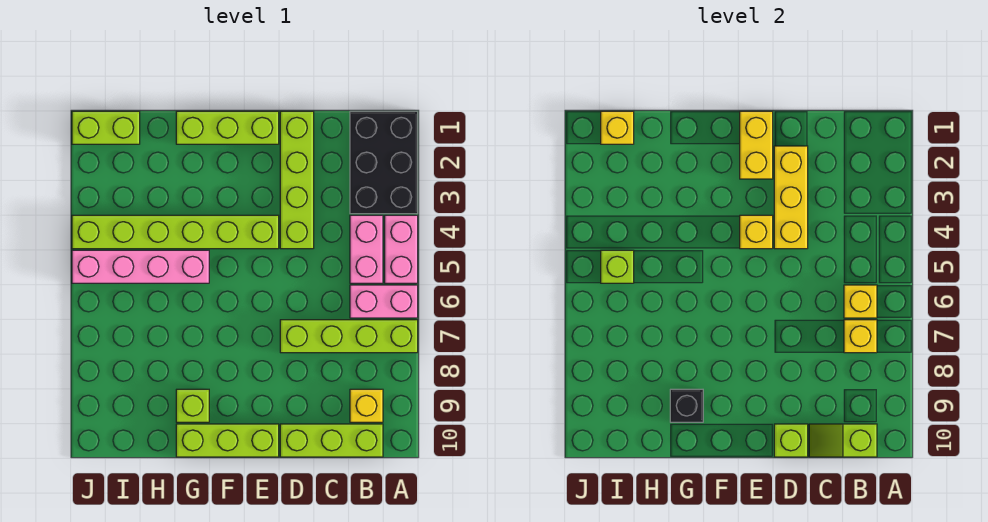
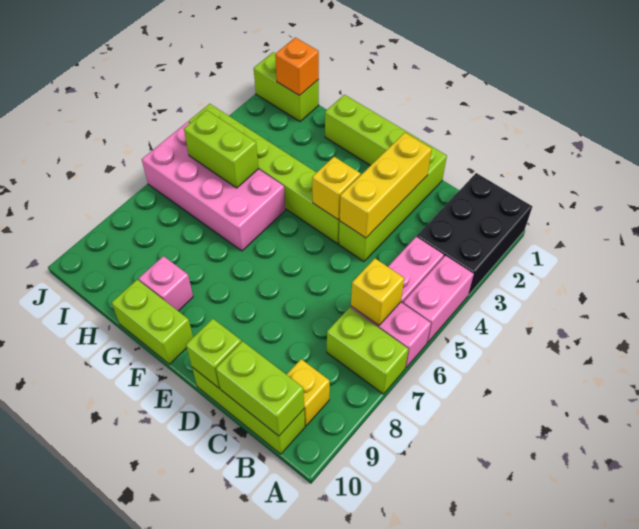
lime brick A7:D7 level 1 -> lime brick A7:B7 level 1
yellow brick B7 level 2 -> none
lime slope B10:C10 level 2 top B -> lime brick B10:C10 level 2
yellow brick E1:E2 level 2 -> none
lime brick E10:G10 level 1 -> lime brick F10:G10 level 1
pink brick G5:J5 level 1 -> pink brick G5:J6 level 1
lime brick G9 level 1 -> pink brick G9 level 1
black brick G9 level 2 -> none
yellow brick I1 level 2 -> orange brick I1 level 2
lime brick I5 level 2 -> lime brick H5:I5 level 2

